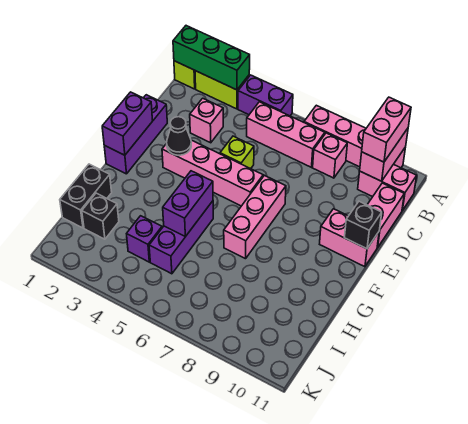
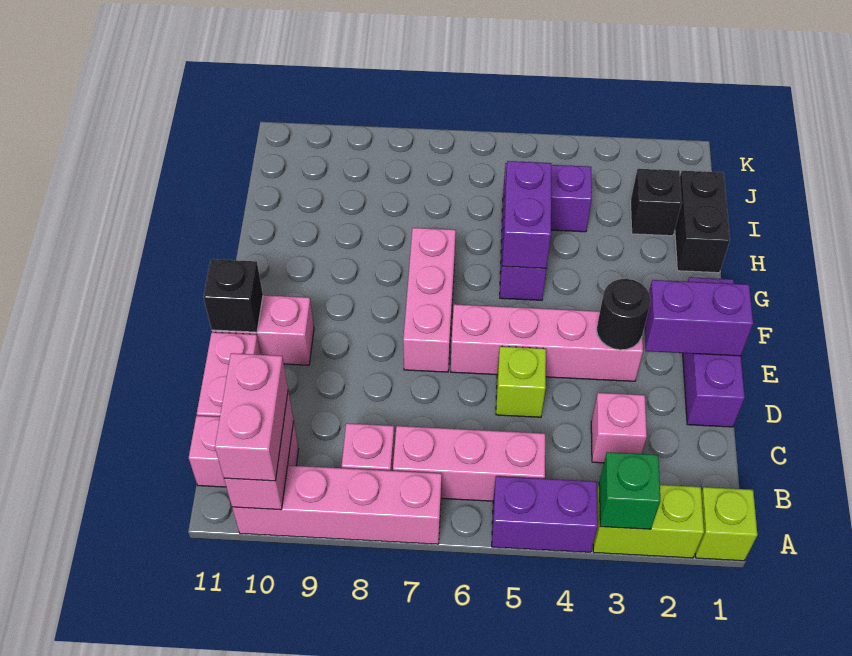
green brick A1:A3 level 2 -> green brick A3 level 2
purple brick E1:F1 level 2 -> purple brick E1:E2 level 2
black cone E3 level 2 -> black round brick E3 level 2

